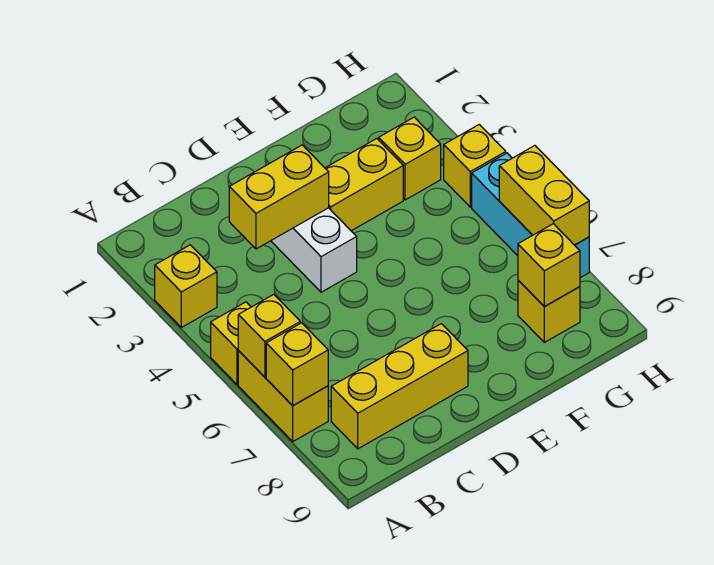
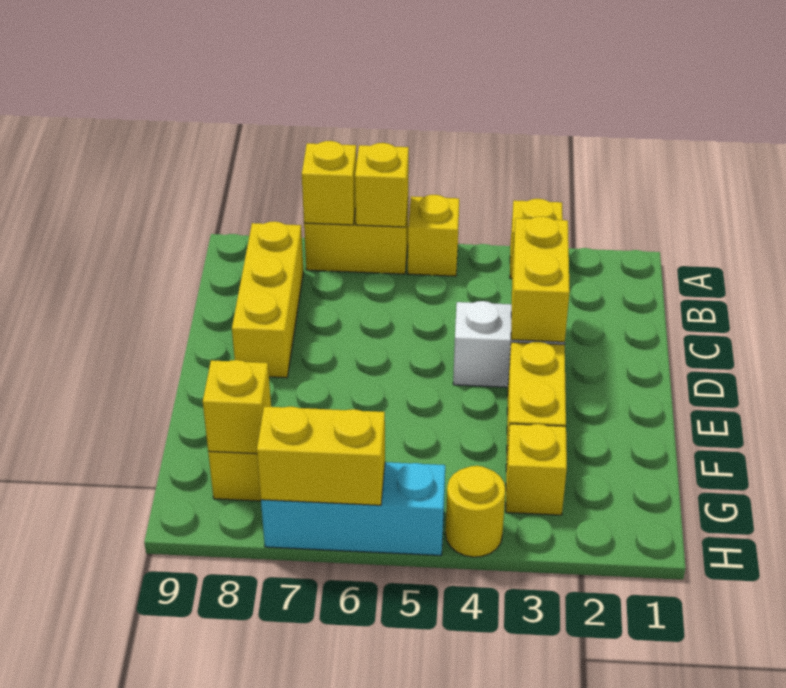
yellow brick H4 level 1 -> yellow round brick H4 level 1

